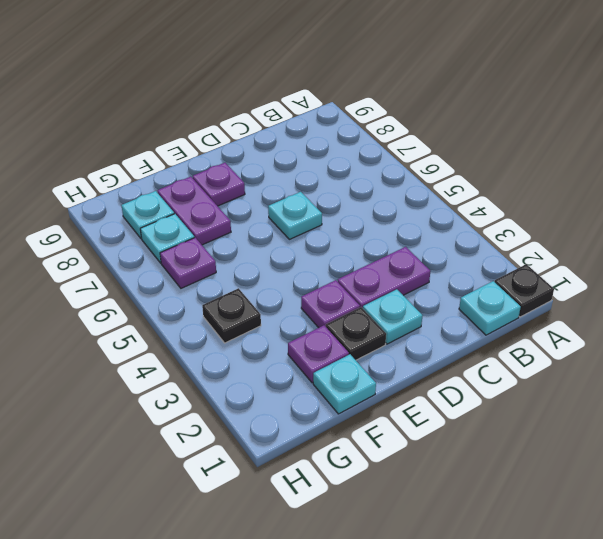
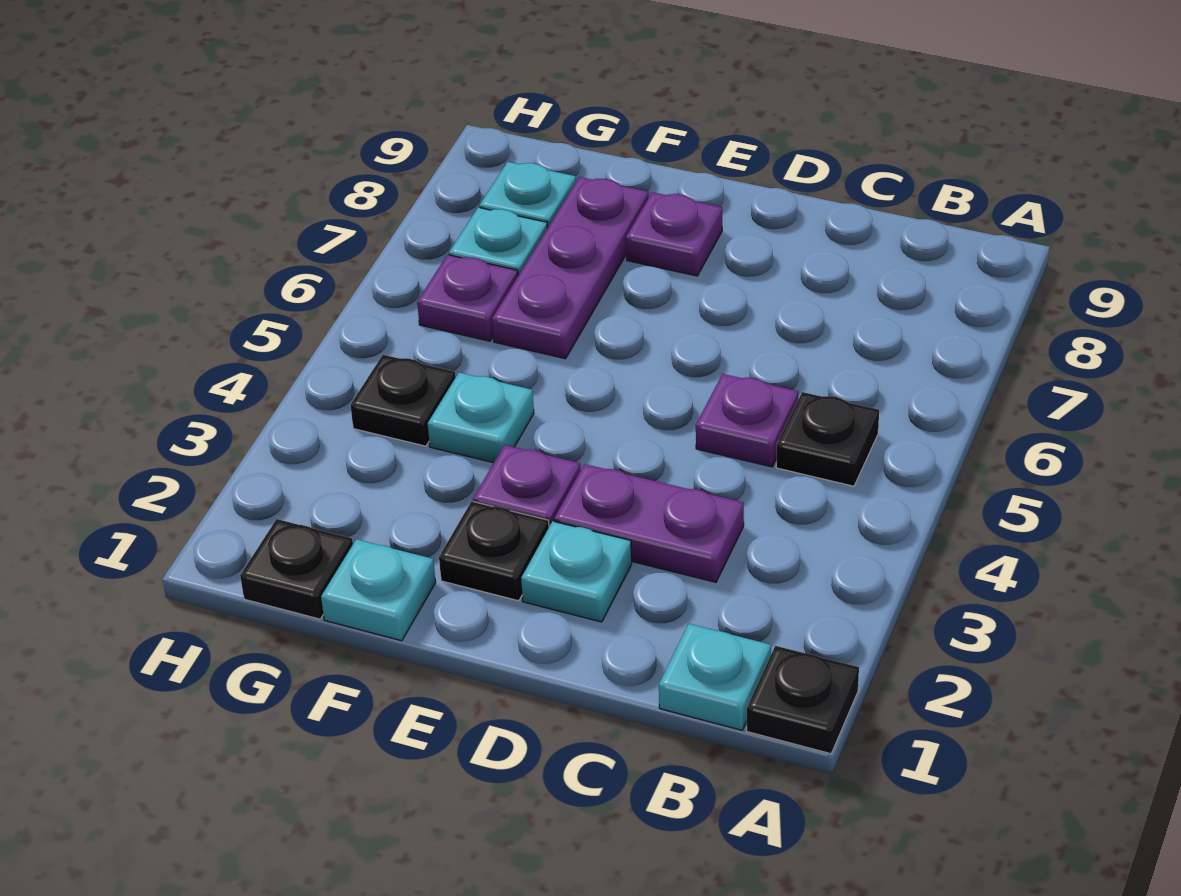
none -> black plate B5 level 1
cyan plate D6 level 1 -> cyan plate F4 level 1
purple plate F2 level 1 -> purple plate C5 level 1
purple plate F7:F8 level 1 -> purple plate F6:F8 level 1
none -> black plate G1 level 1

